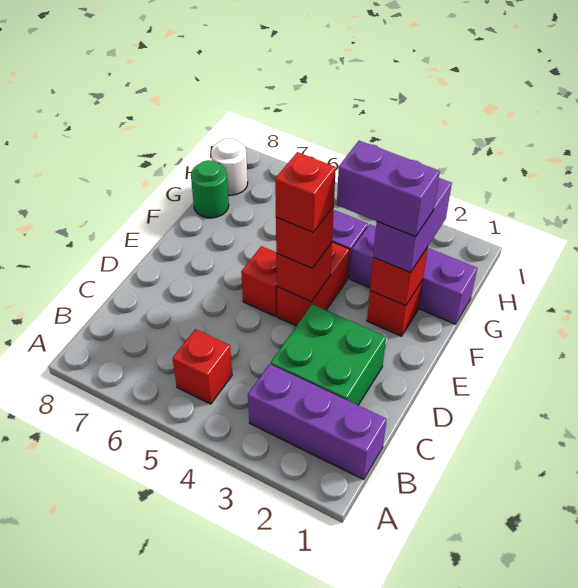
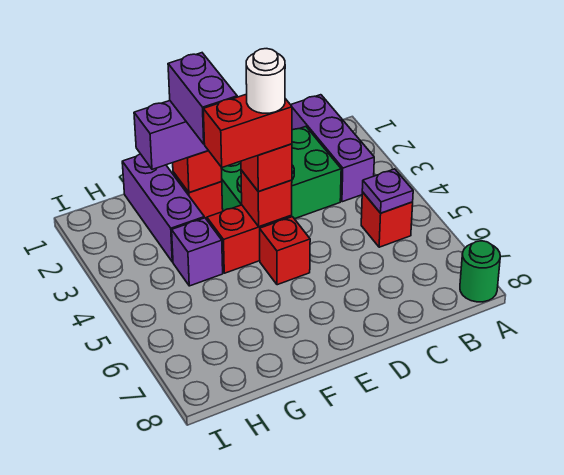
none -> purple plate B5 level 2
green brick C2:D3 level 1 -> green brick C2:E3 level 1
red brick E4 level 4 -> red brick E4:F4 level 4
green round brick G8 level 1 -> green round brick A8 level 1
white round brick H8 level 1 -> white round brick E4 level 5

